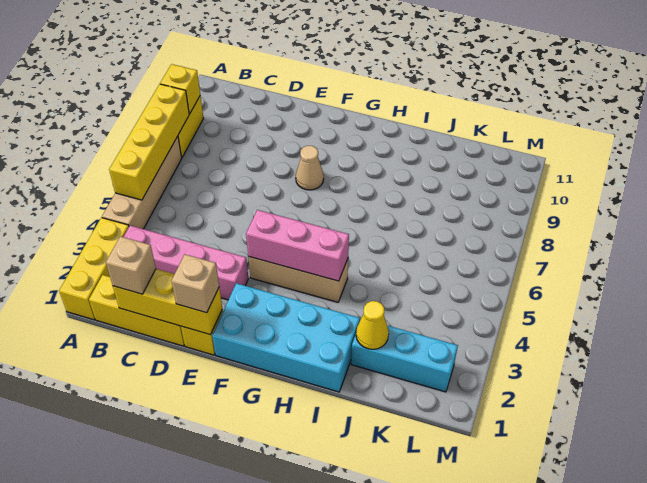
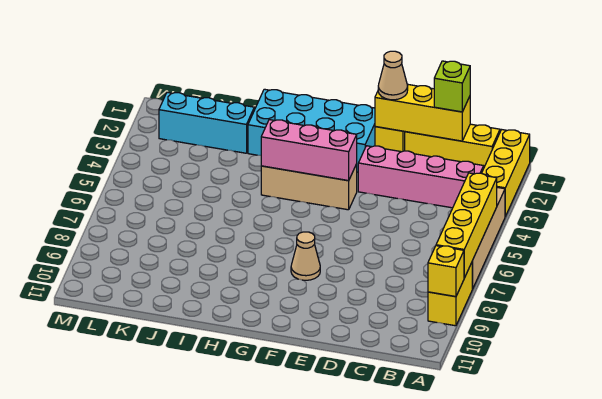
tan brick C1 level 3 -> lime brick C1 level 3
tan brick E1 level 3 -> tan cone E1 level 3
yellow cone J2 level 2 -> none

